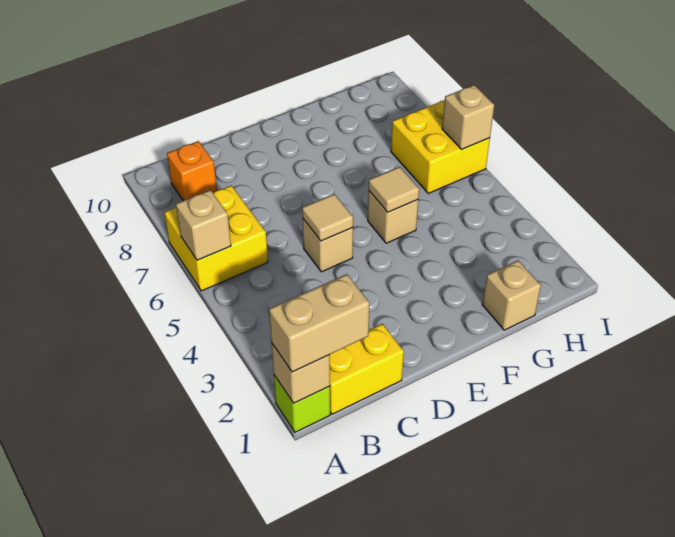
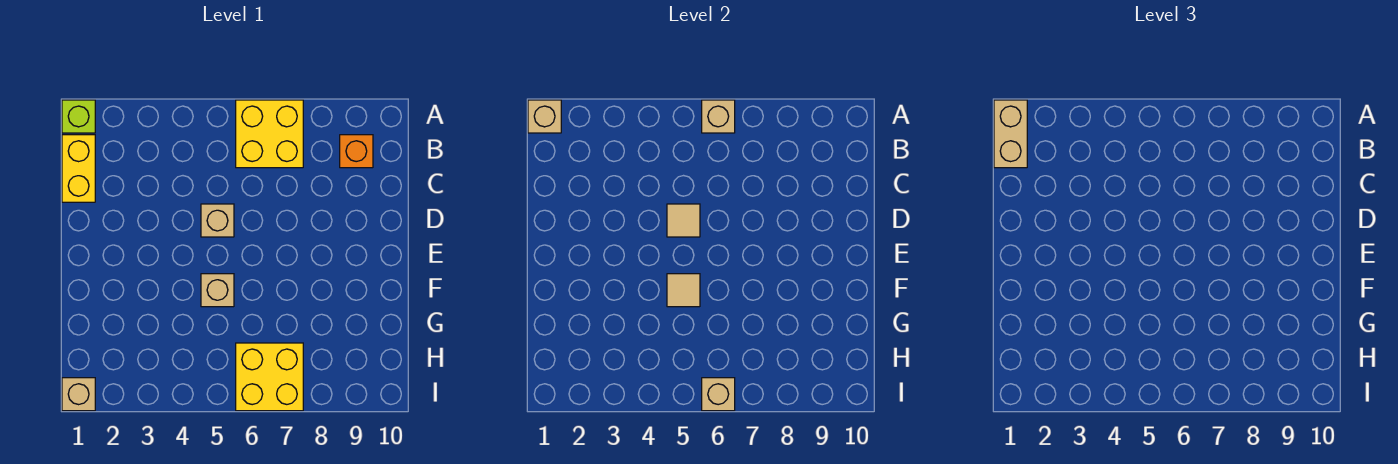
tan brick G1 level 1 -> tan brick I1 level 1

